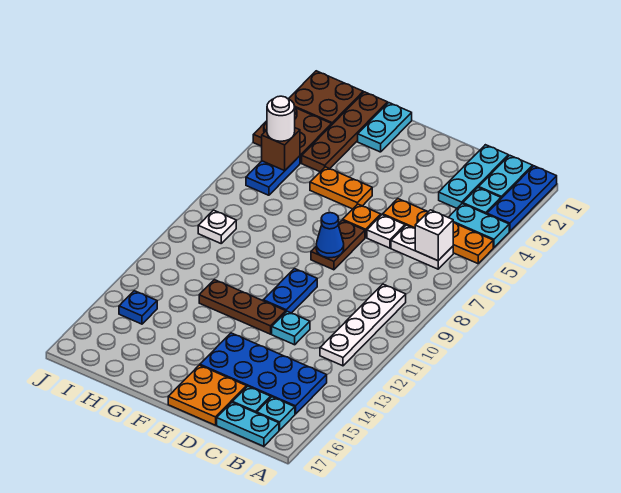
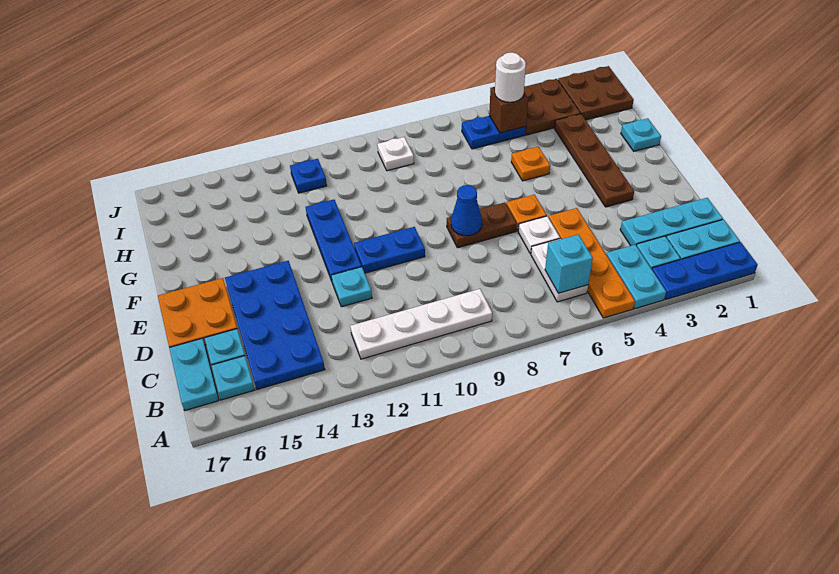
white brick B6 level 2 -> cyan brick B6 level 2
brown plate E12:G12 level 1 -> blue plate E12:G12 level 1
orange plate F5:G5 level 1 -> orange plate G5 level 1
cyan plate G1:G2 level 1 -> cyan plate G1 level 1
brown plate H1:H4 level 1 -> brown plate E3:H3 level 1
blue plate I14 level 1 -> blue plate I12 level 1

